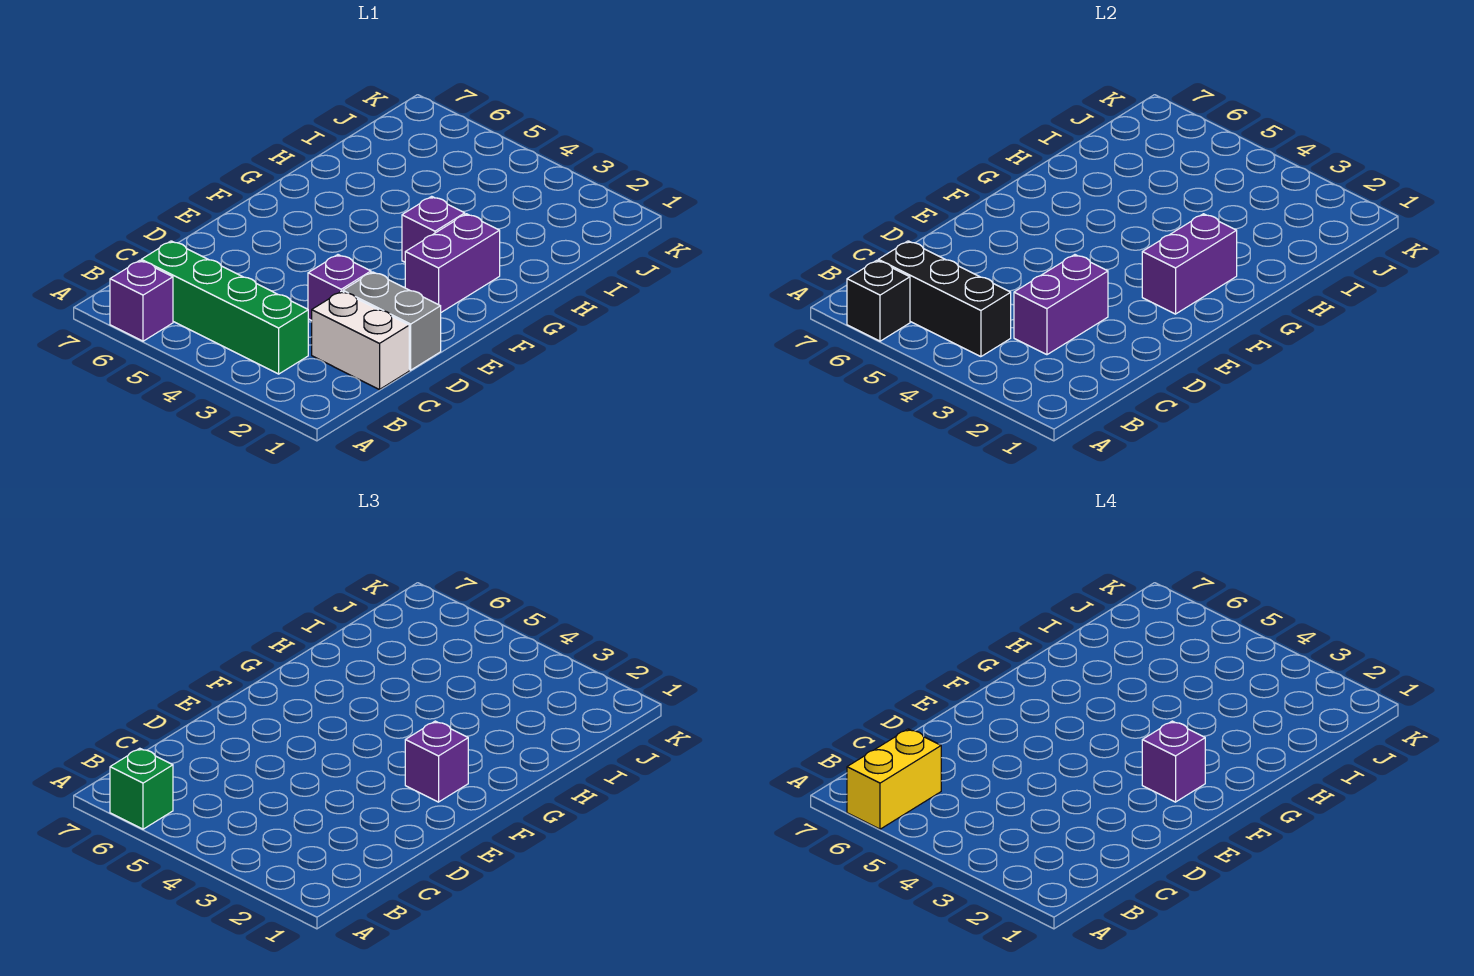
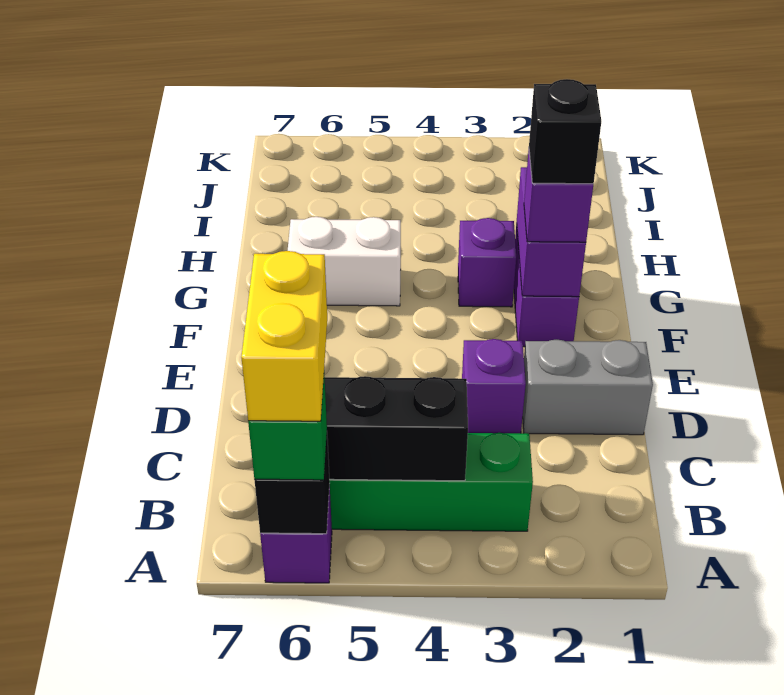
white brick C1:C2 level 1 -> white brick G5:G6 level 1
purple brick C3:D3 level 2 -> none
purple brick F2 level 4 -> black brick F2 level 4

